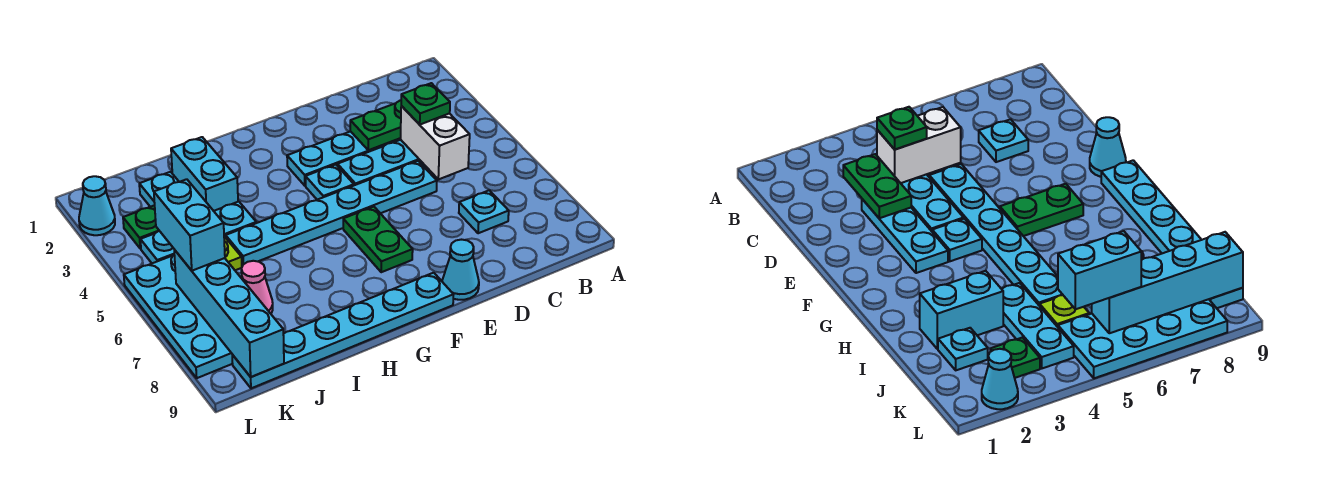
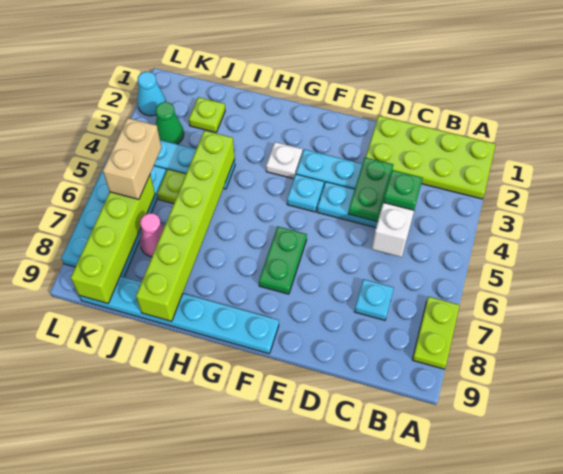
none -> lime plate A1:D2 level 1
none -> lime plate A7:A8 level 1
green plate C3:D3 level 2 -> green plate D3:D4 level 2
cyan plate D5:I5 level 1 -> none
cyan cone E9 level 1 -> none
none -> white plate G3 level 1
cyan brick I2:I3 level 1 -> none
none -> lime brick I4:I9 level 2
cyan plate J2 level 1 -> lime plate J2 level 1
green plate K3 level 1 -> green cone K3 level 1
cyan brick K5:K6 level 3 -> tan brick K5:K6 level 3
cyan brick K6:K9 level 2 -> lime brick K6:K9 level 2

